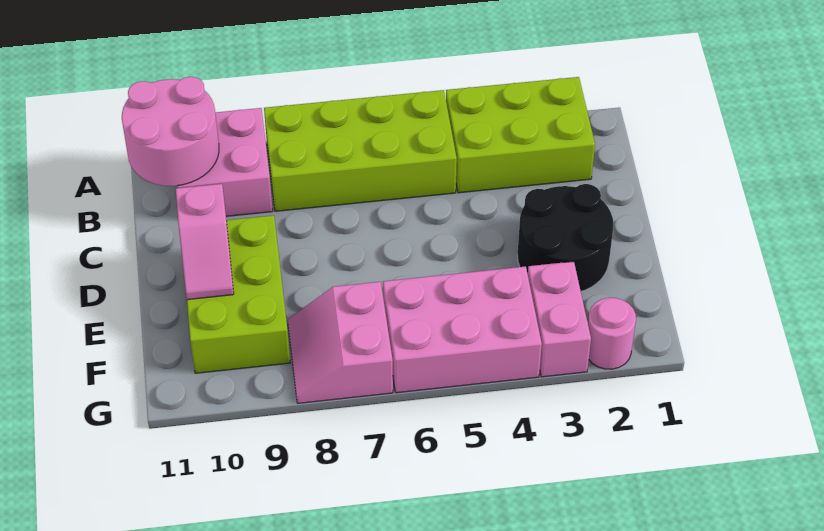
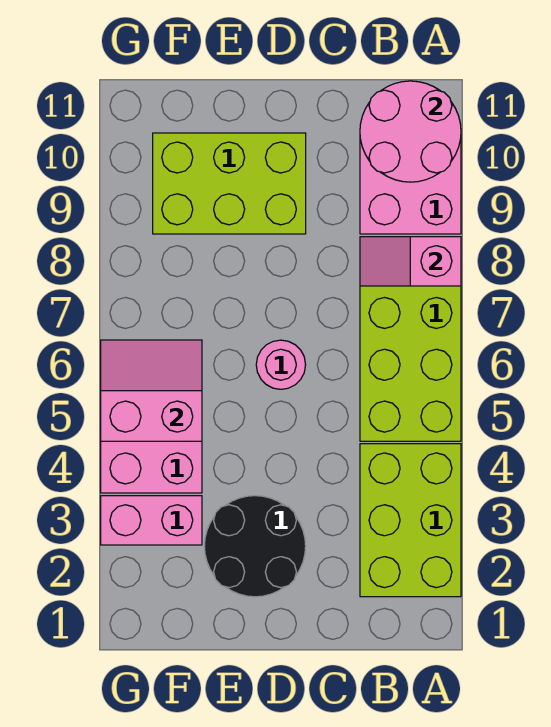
pink slope D10:E10 level 2 top D -> pink slope A8:B8 level 2 top A
pink slope F7:G8 level 1 top 7 -> pink slope F5:G6 level 2 top 5
pink round brick G2 level 1 -> pink round brick D6 level 1

